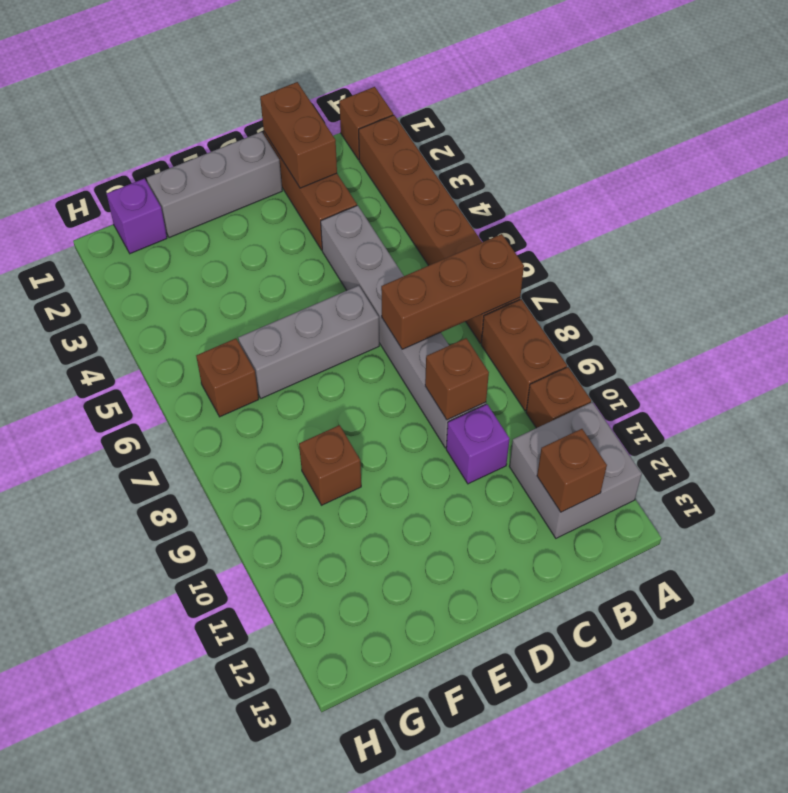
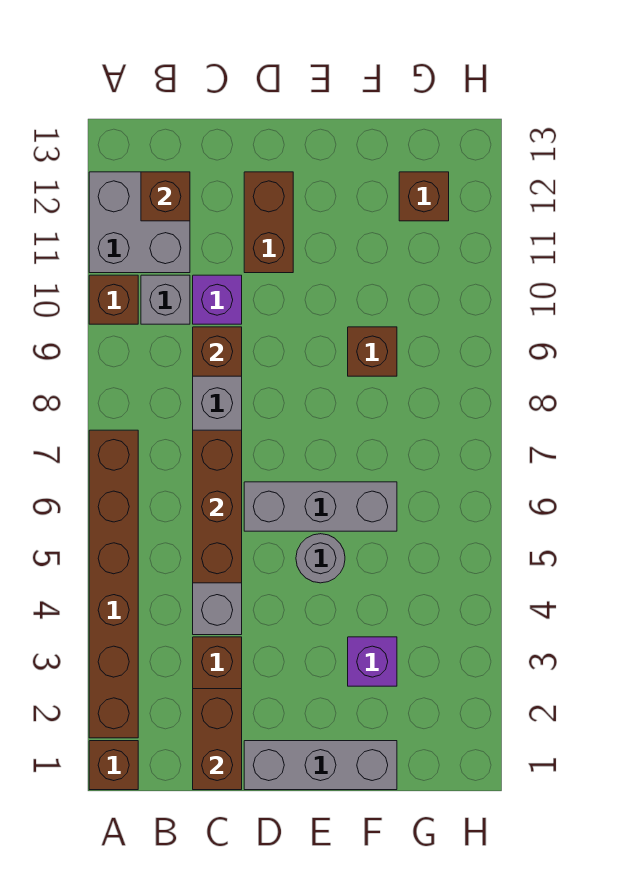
brown brick A7:C7 level 2 -> brown brick C5:C7 level 2
brown brick A8:A9 level 1 -> brown brick D11:D12 level 1
none -> grey brick B10 level 1
none -> grey round brick E5 level 1
purple brick G1 level 1 -> purple brick F3 level 1
brown brick G6 level 1 -> brown brick G12 level 1

